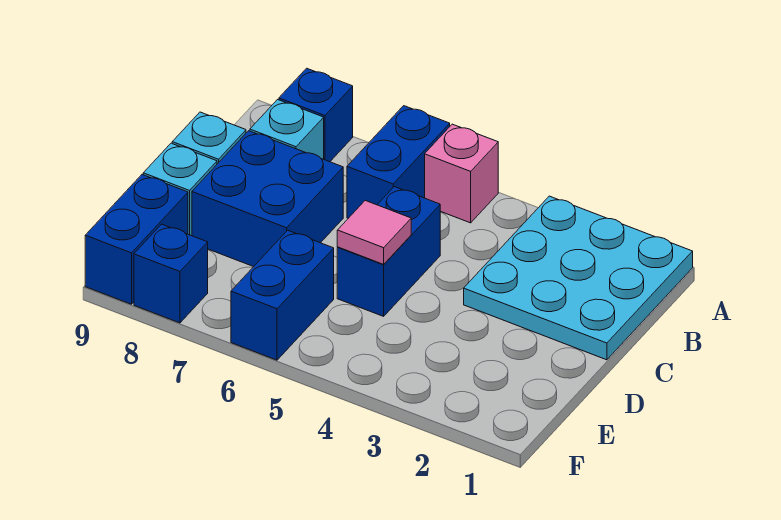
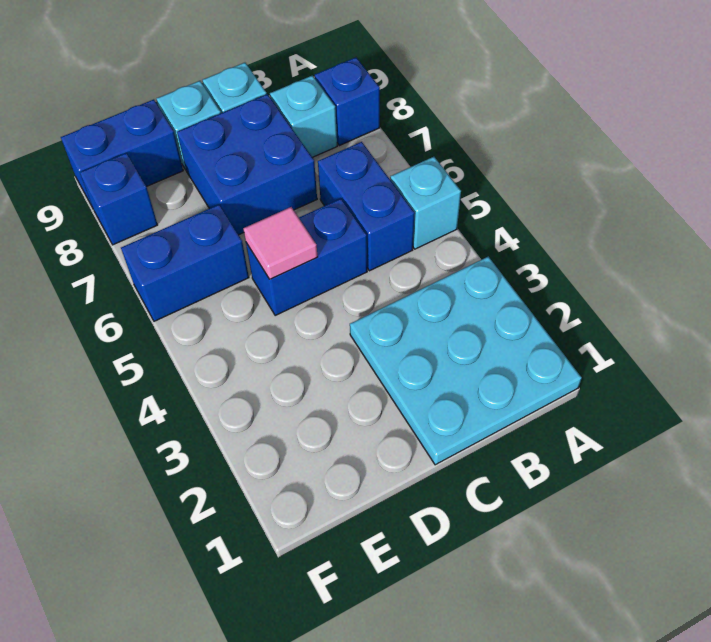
pink brick A5 level 1 -> cyan brick A5 level 1
blue brick A6:B6 level 1 -> blue brick B5:B6 level 1

